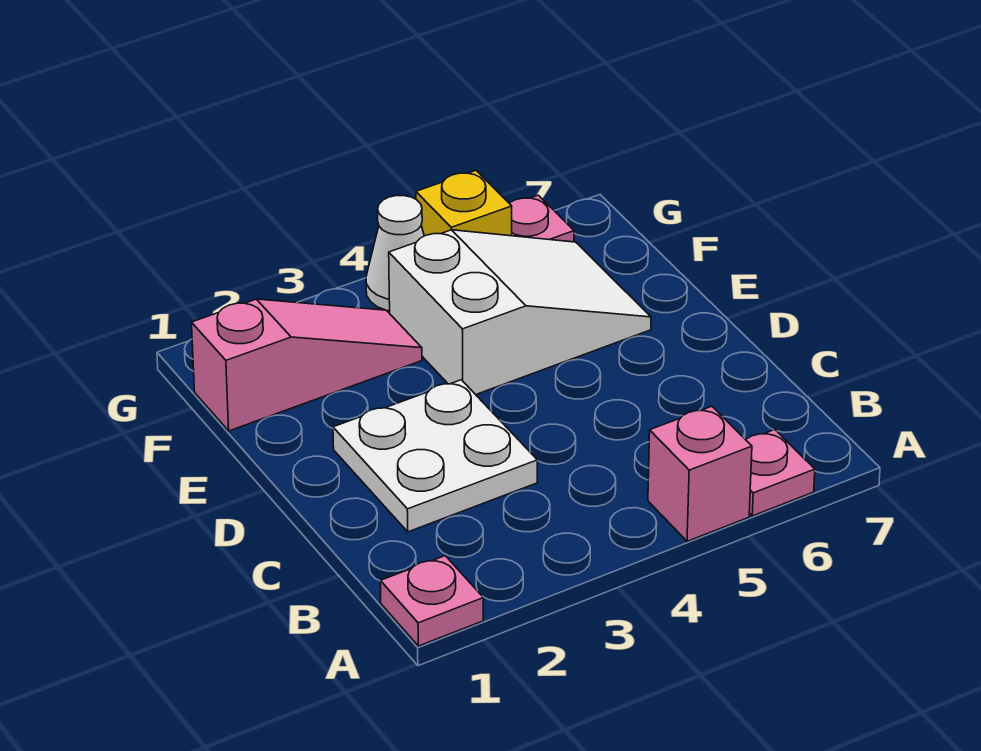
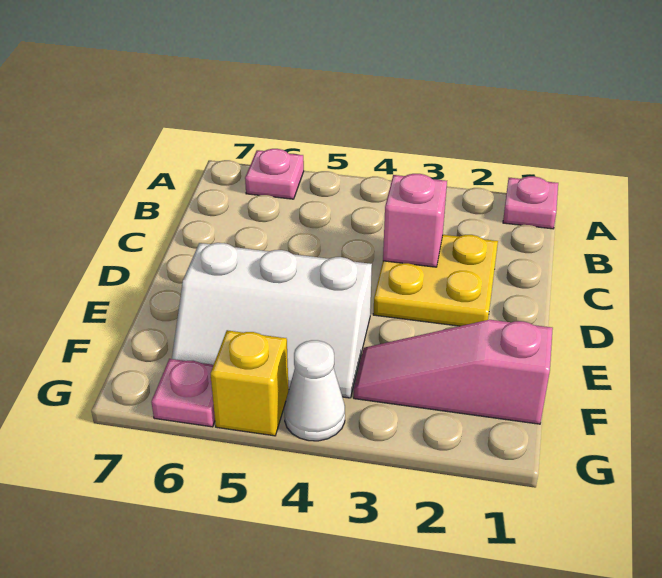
pink brick A5 level 1 -> pink brick C3 level 2
white plate C2:D3 level 1 -> yellow plate C2:D3 level 1
white slope E4:F6 level 1 top 4 -> white slope E4:F6 level 1 top E

